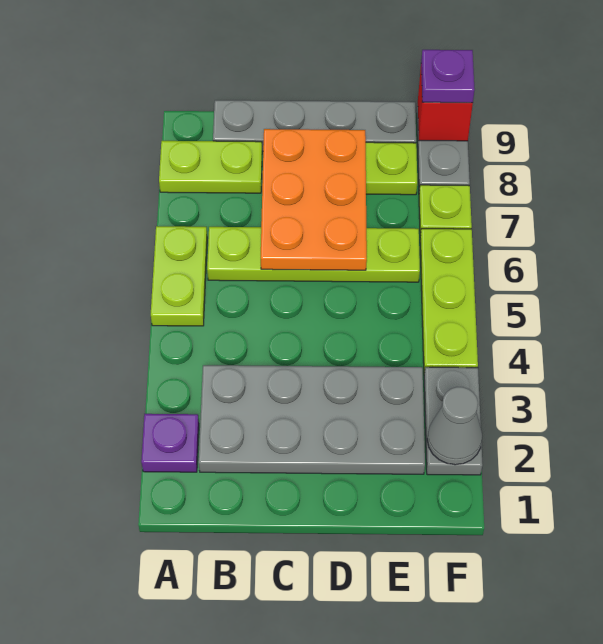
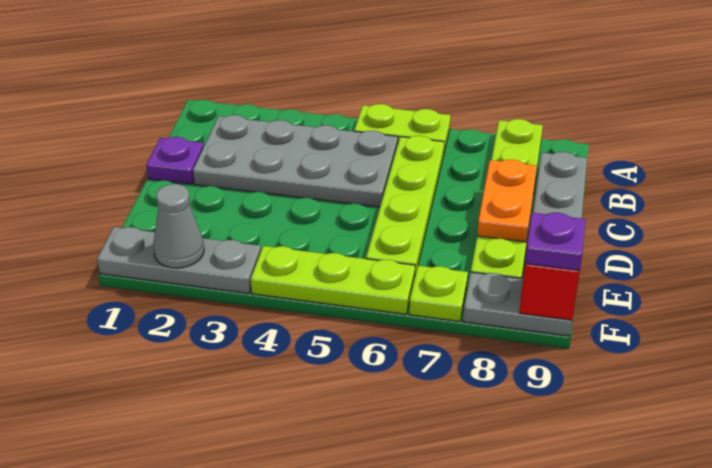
purple plate A2 level 1 -> purple plate C1 level 1
grey plate B2:E3 level 1 -> grey plate B2:C5 level 1
orange plate C6:D8 level 2 -> orange plate C8:D8 level 2
grey plate F2:F3 level 1 -> grey plate F1:F3 level 1

